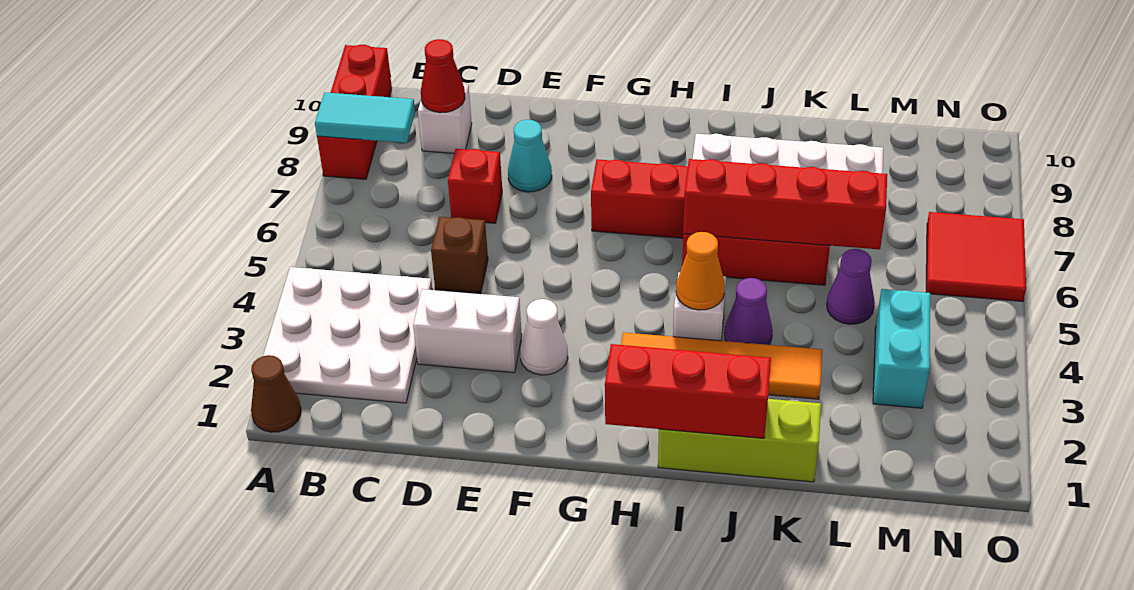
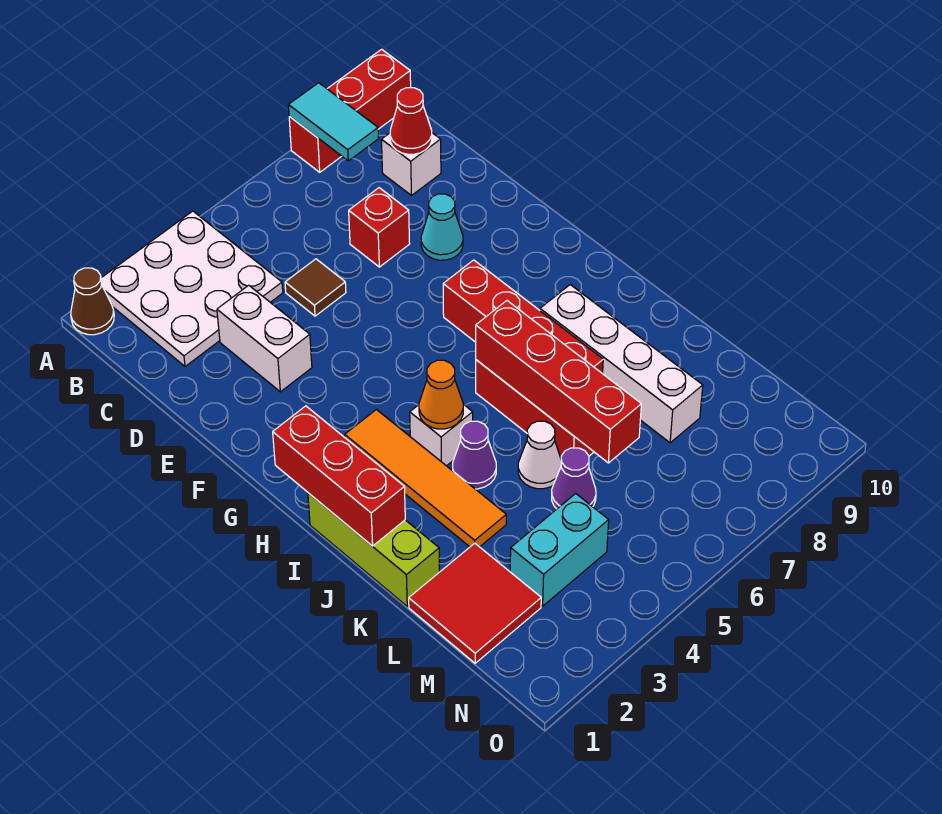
brown brick D5 level 1 -> brown tile D5 level 1
white cone F3 level 1 -> white cone K5 level 1
red tile N6:O7 level 1 -> red tile L1:M2 level 1

